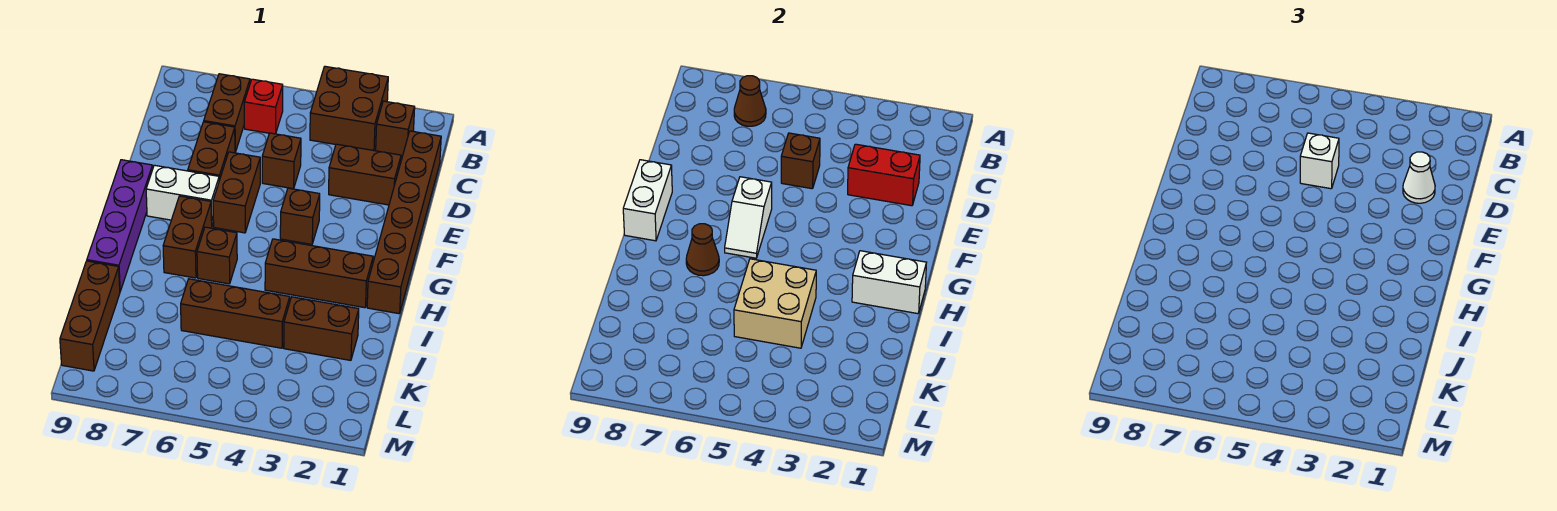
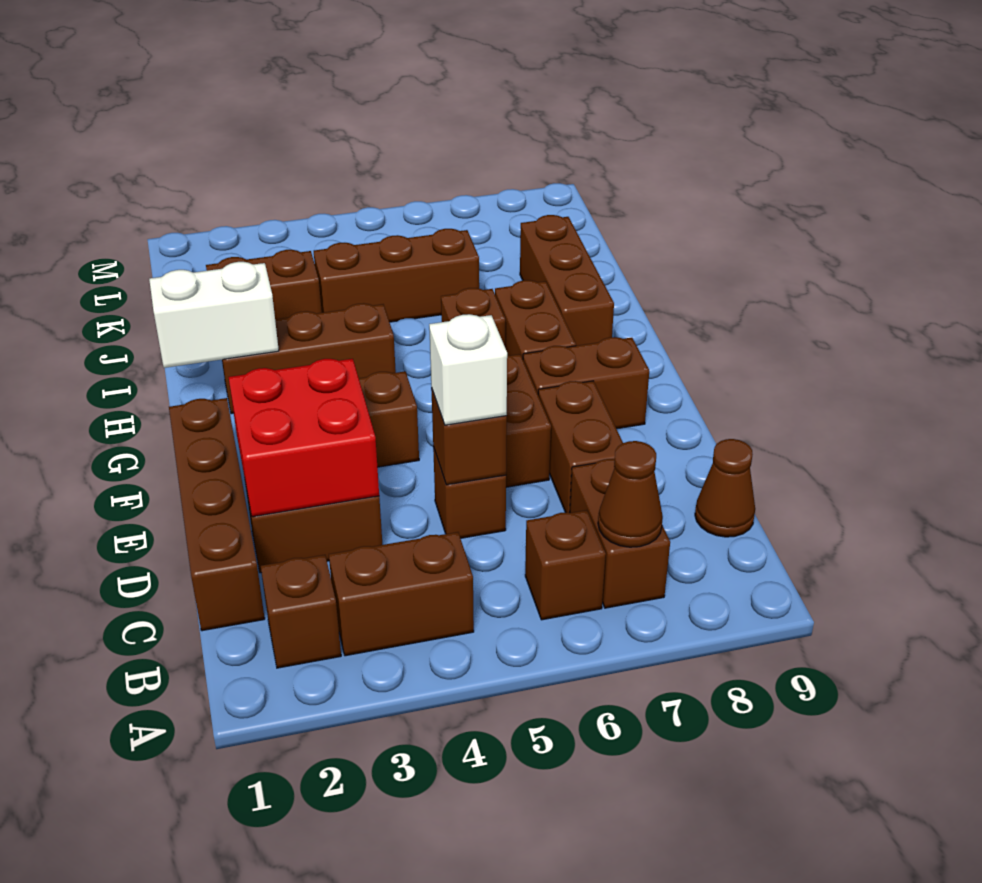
brown brick A3:B4 level 1 -> brown brick B3:B4 level 1
red brick B6 level 1 -> brown brick B6 level 1
brown brick C1:H1 level 1 -> brown brick C1:F1 level 1
red brick D2:D3 level 2 -> red brick D2:E3 level 2
white cone D2 level 3 -> none
white slope F6:G6 level 2 top F -> none
white brick F7:F8 level 1 -> brown brick F7:F8 level 1
purple brick F9:I9 level 1 -> none
white brick F9:G9 level 2 -> none
brown cone H7 level 2 -> brown cone C9 level 1
tan brick I4:J5 level 2 -> none
brown brick J9:L9 level 1 -> brown brick H8:J8 level 1

